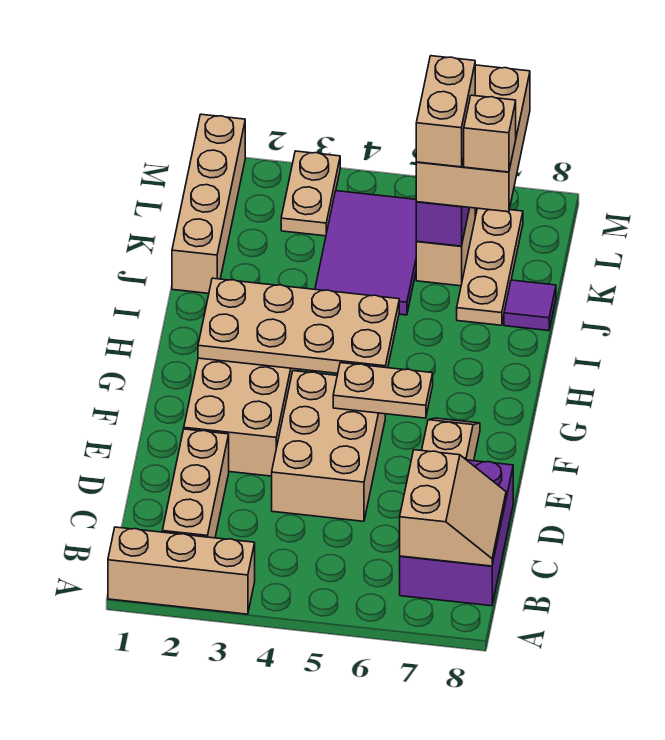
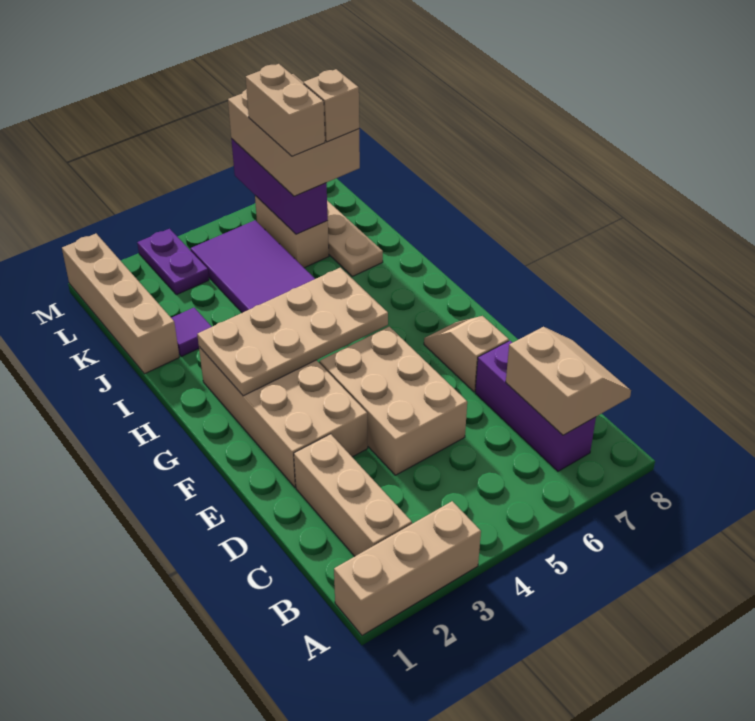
purple brick B7:D8 level 1 -> purple brick B7:D7 level 1
tan plate F5:F6 level 2 -> none
purple tile J8 level 1 -> purple tile J2 level 1
tan plate L3:M3 level 1 -> purple plate L3:M3 level 1

